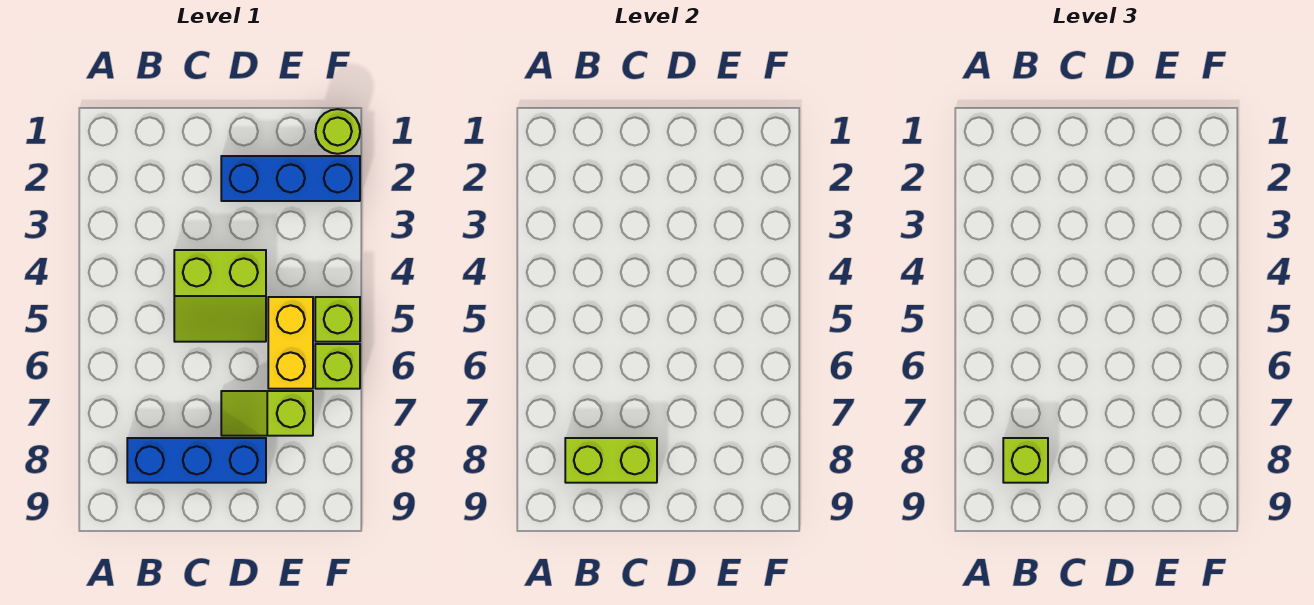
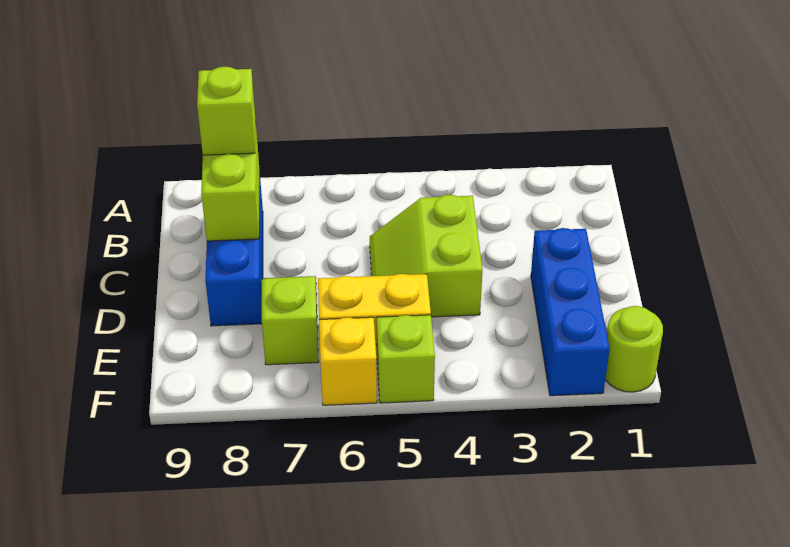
lime brick F6 level 1 -> yellow brick F6 level 1

